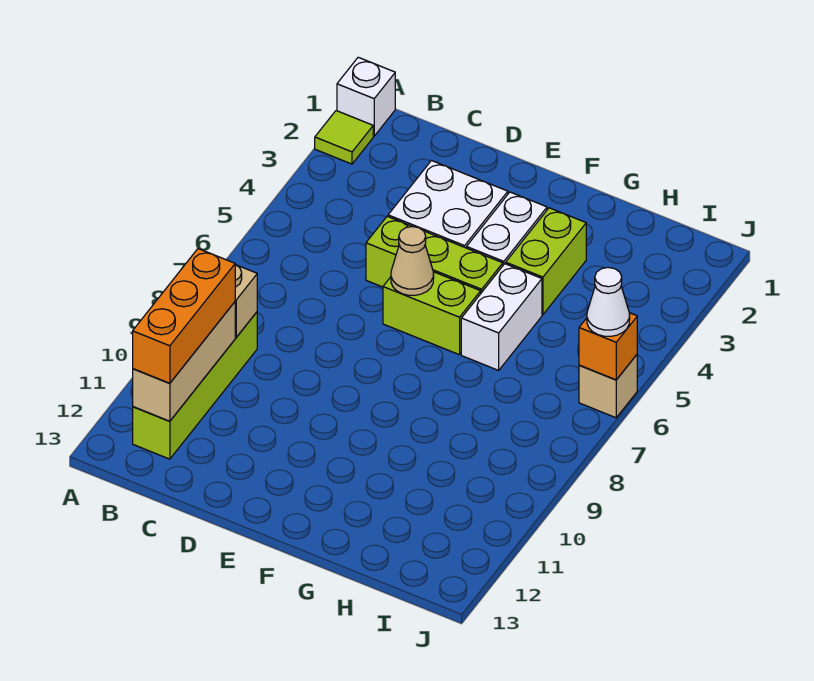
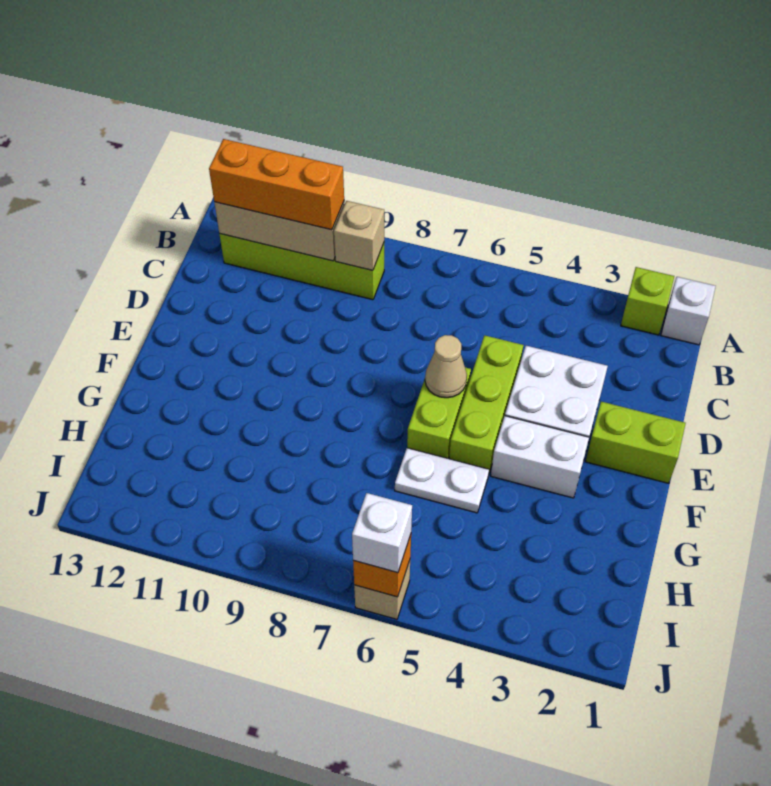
lime tile A2 level 1 -> lime brick A2 level 1
lime brick G3:G4 level 1 -> lime brick E1:E2 level 1
white brick G5:G6 level 1 -> white plate G5:G6 level 1
white cone J6 level 3 -> white brick J6 level 3

